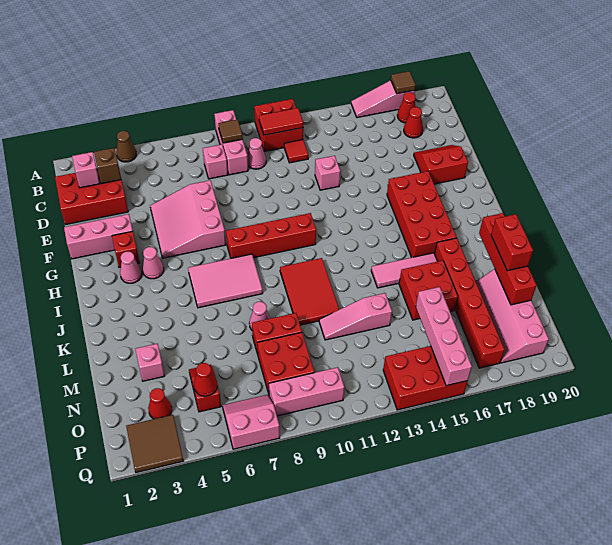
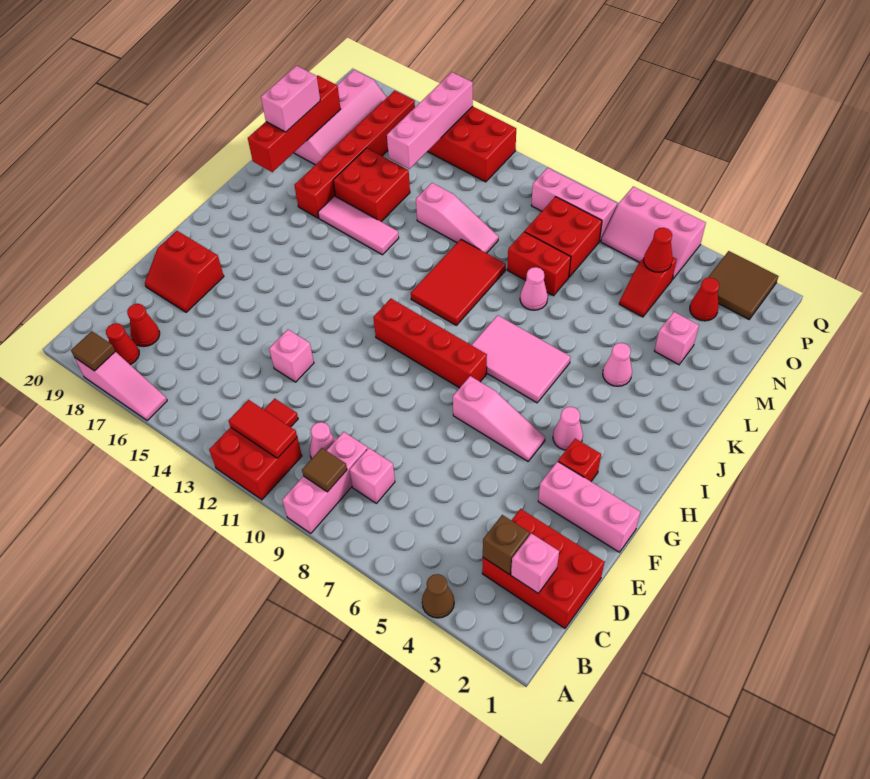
pink slope E5:G7 level 1 top 7 -> pink slope G5:G7 level 1 top 7
red brick G16:J17 level 1 -> none
pink cone H3 level 1 -> pink cone K4 level 1
red brick L19:M19 level 3 -> pink brick L19:M19 level 3
pink slope P6:Q7 level 1 top Q -> pink slope P5:Q7 level 1 top Q

